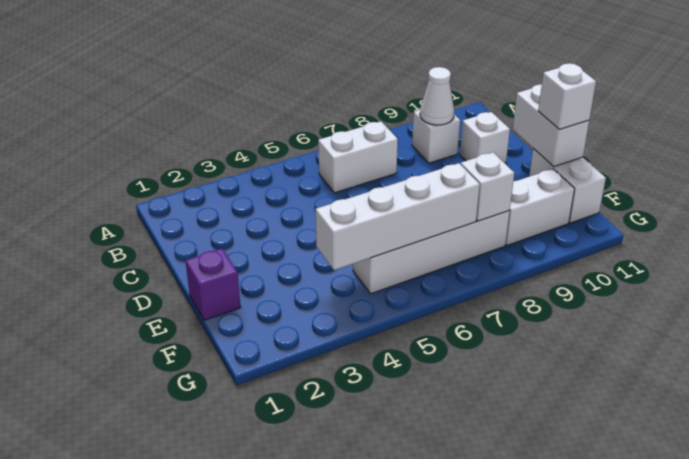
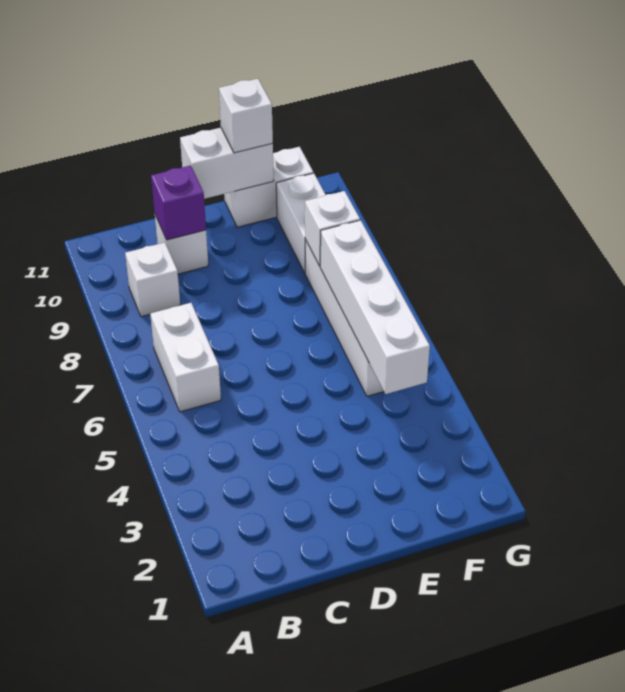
white cone B9 level 2 -> none
purple brick E1 level 1 -> purple brick C10 level 2

